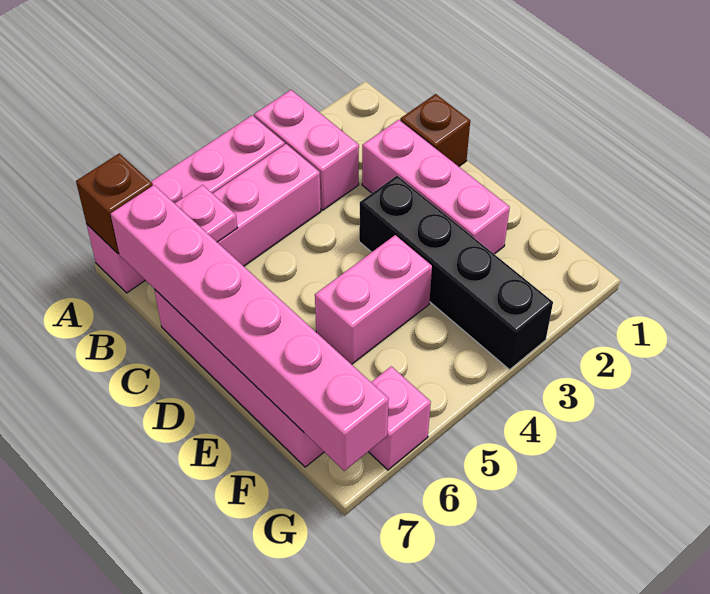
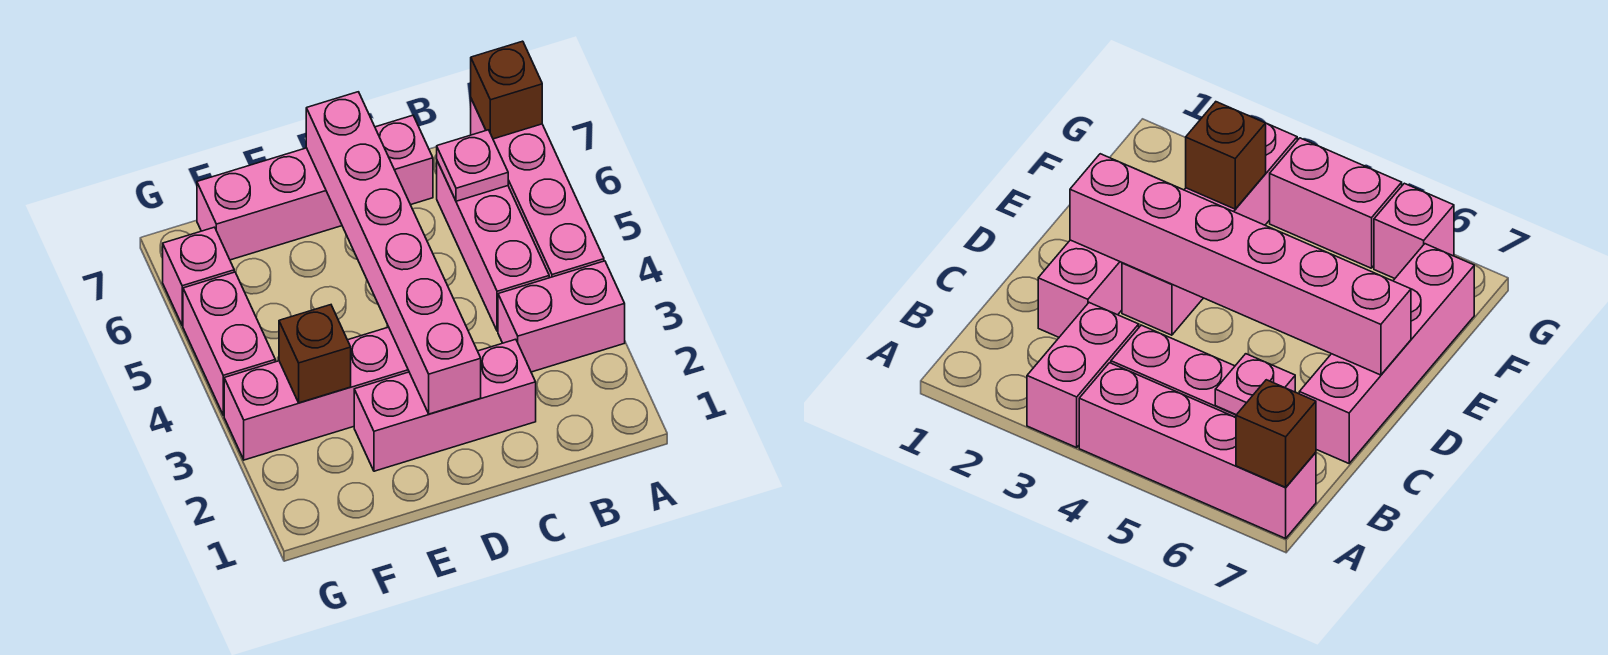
pink brick B7:G7 level 2 -> pink brick D2:D7 level 2
brown brick C1 level 1 -> brown brick F3 level 2
black brick D3:G3 level 1 -> pink brick D3:G3 level 1
pink brick E4:E5 level 1 -> pink brick G4:G5 level 1

